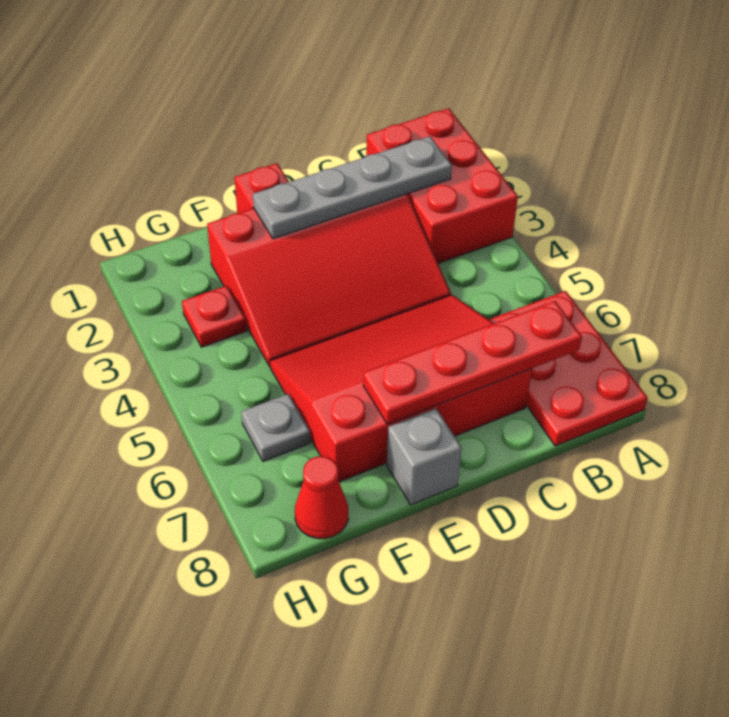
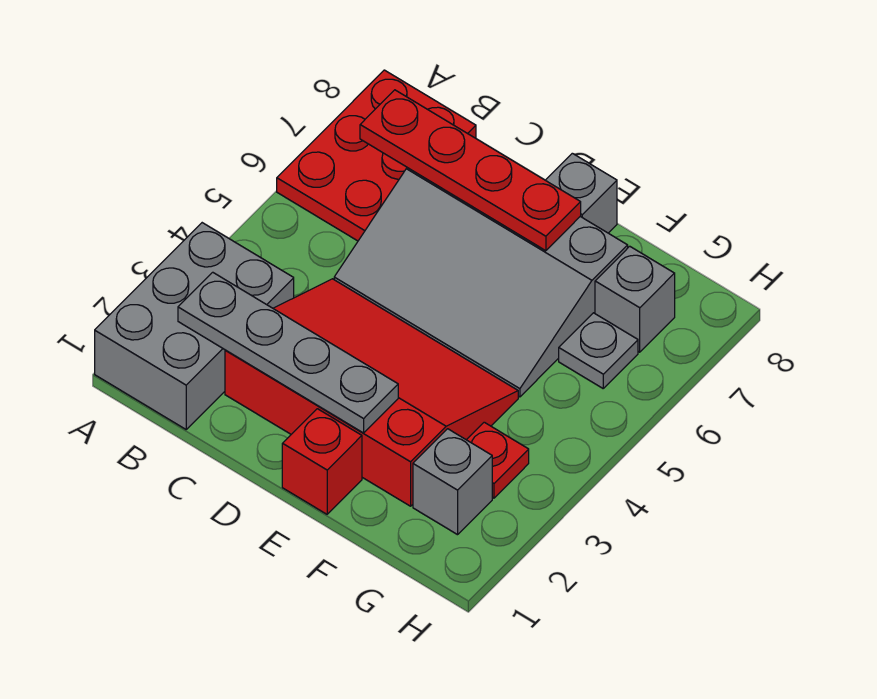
red brick A1:B3 level 1 -> grey brick A1:B3 level 1
red slope C5:F7 level 1 top 7 -> grey slope C5:F7 level 1 top 7
none -> grey brick G2 level 1
none -> grey brick G7 level 1
red cone G8 level 1 -> none

